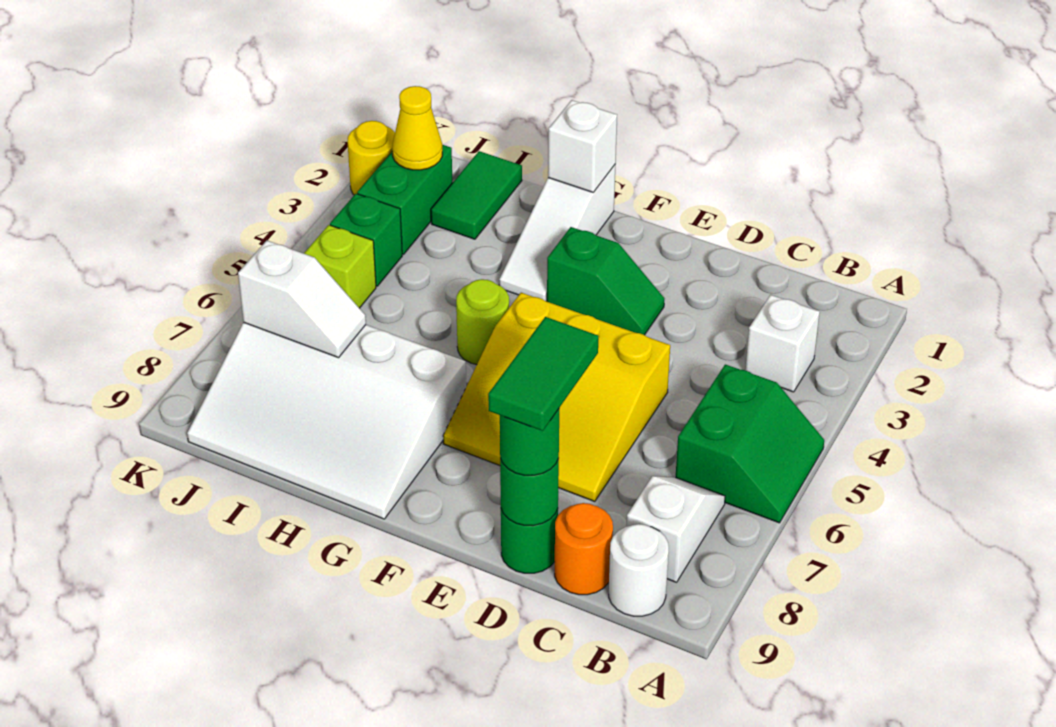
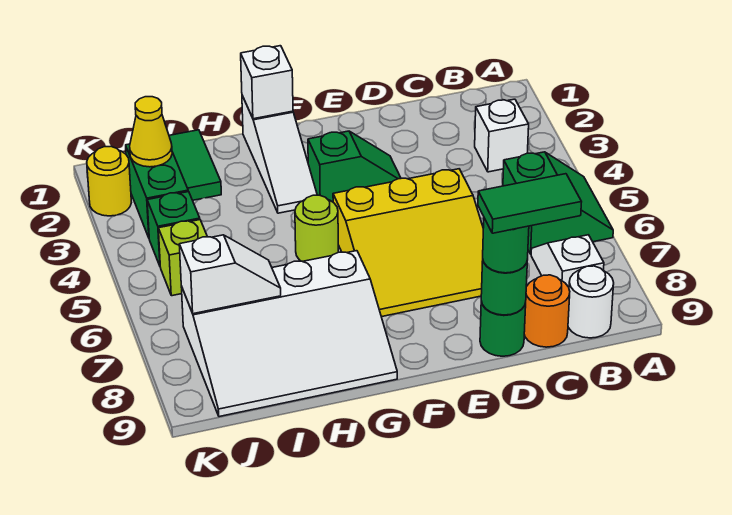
green tile D8:D9 level 4 -> green tile C9:D9 level 4

